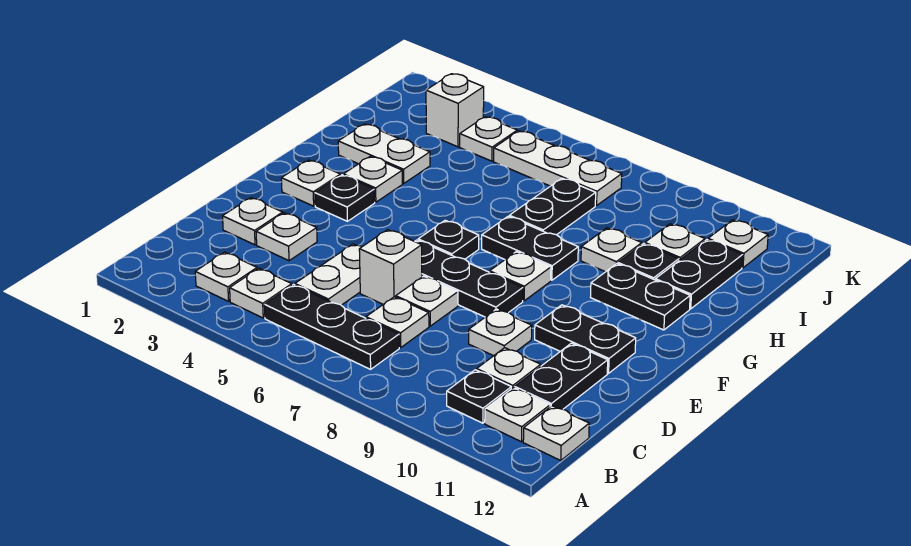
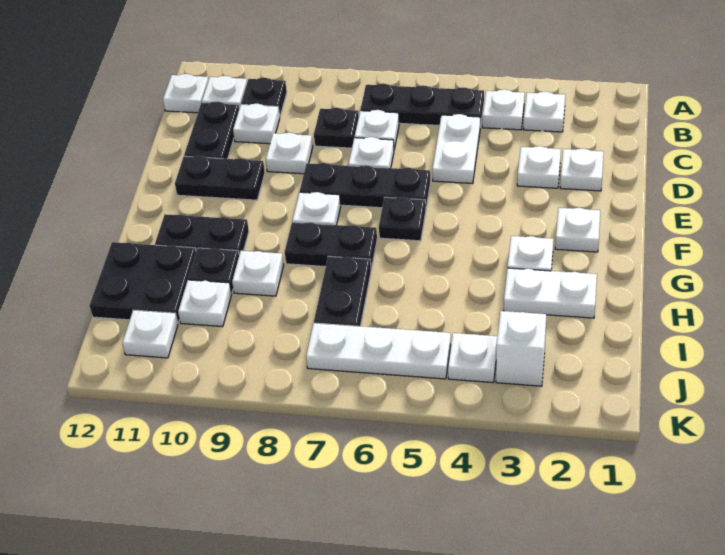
white brick D6 level 1 -> none
black plate F3 level 1 -> black plate C8 level 1
black plate H11:I11 level 1 -> black plate H11:I12 level 1

